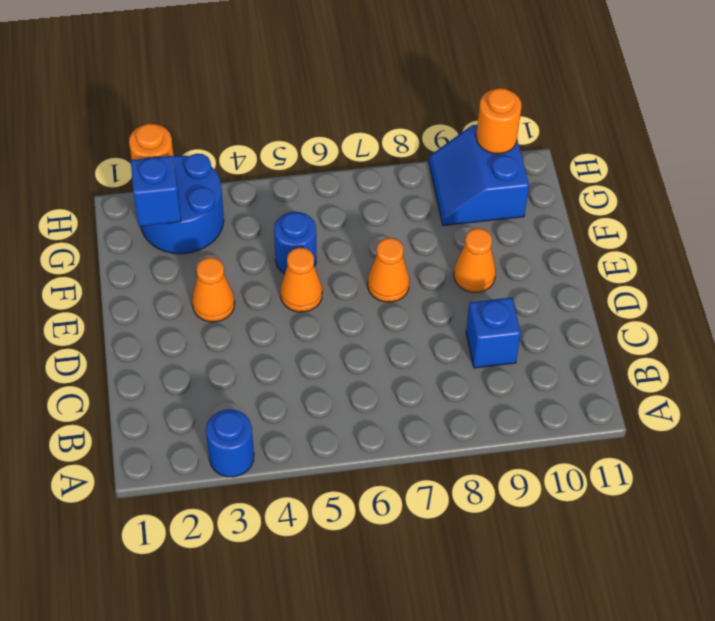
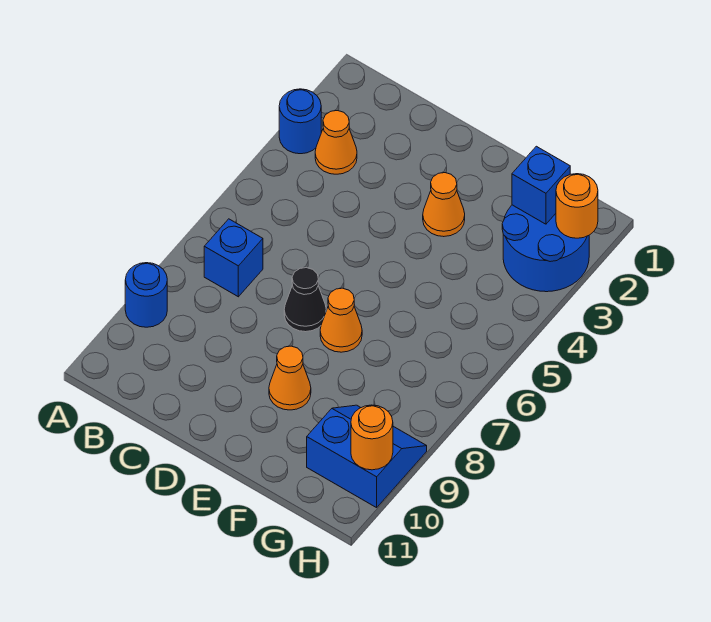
blue brick C9 level 1 -> blue brick B7 level 1
none -> black cone D7 level 1
orange cone E5 level 1 -> orange cone B3 level 1
blue round brick F5 level 1 -> blue round brick A9 level 1

